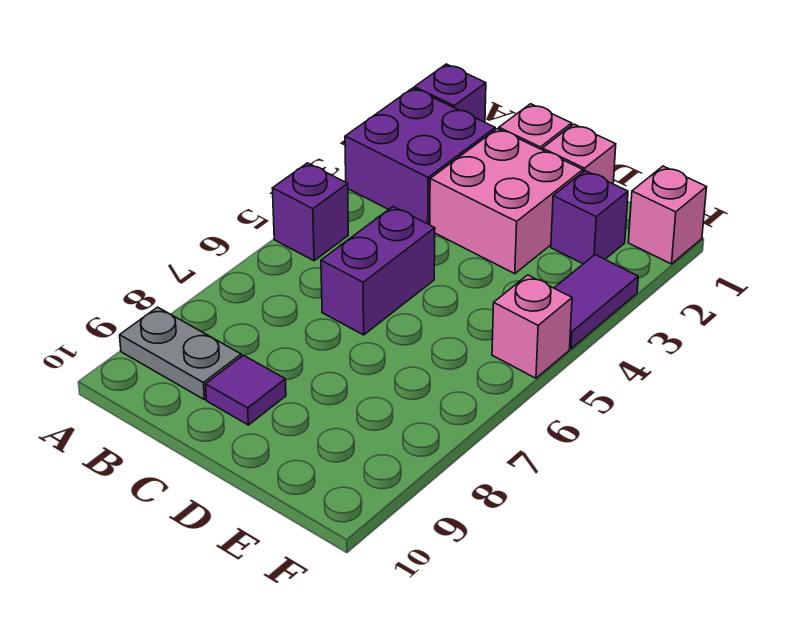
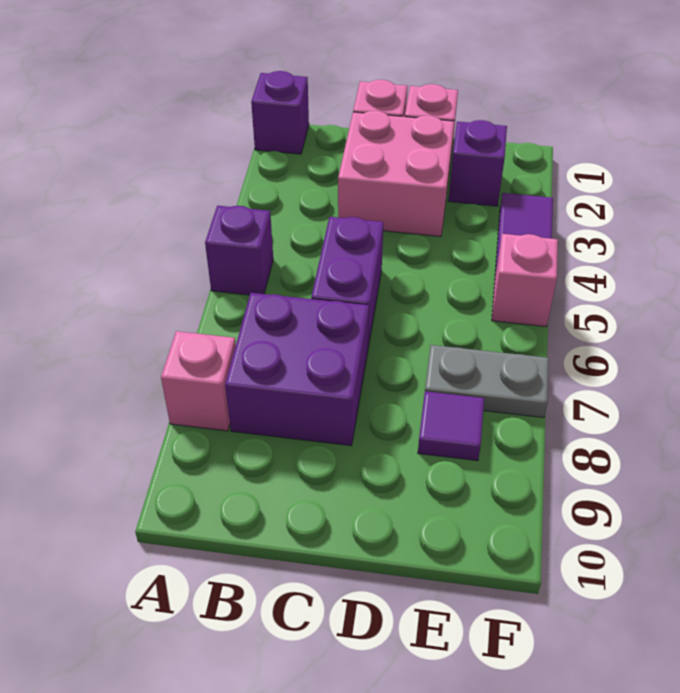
purple brick A2:B3 level 1 -> purple brick B7:C8 level 1
grey plate A9:B9 level 1 -> grey plate E7:F7 level 1
purple tile C9 level 1 -> purple tile E8 level 1
pink brick F1 level 1 -> pink brick A8 level 1

